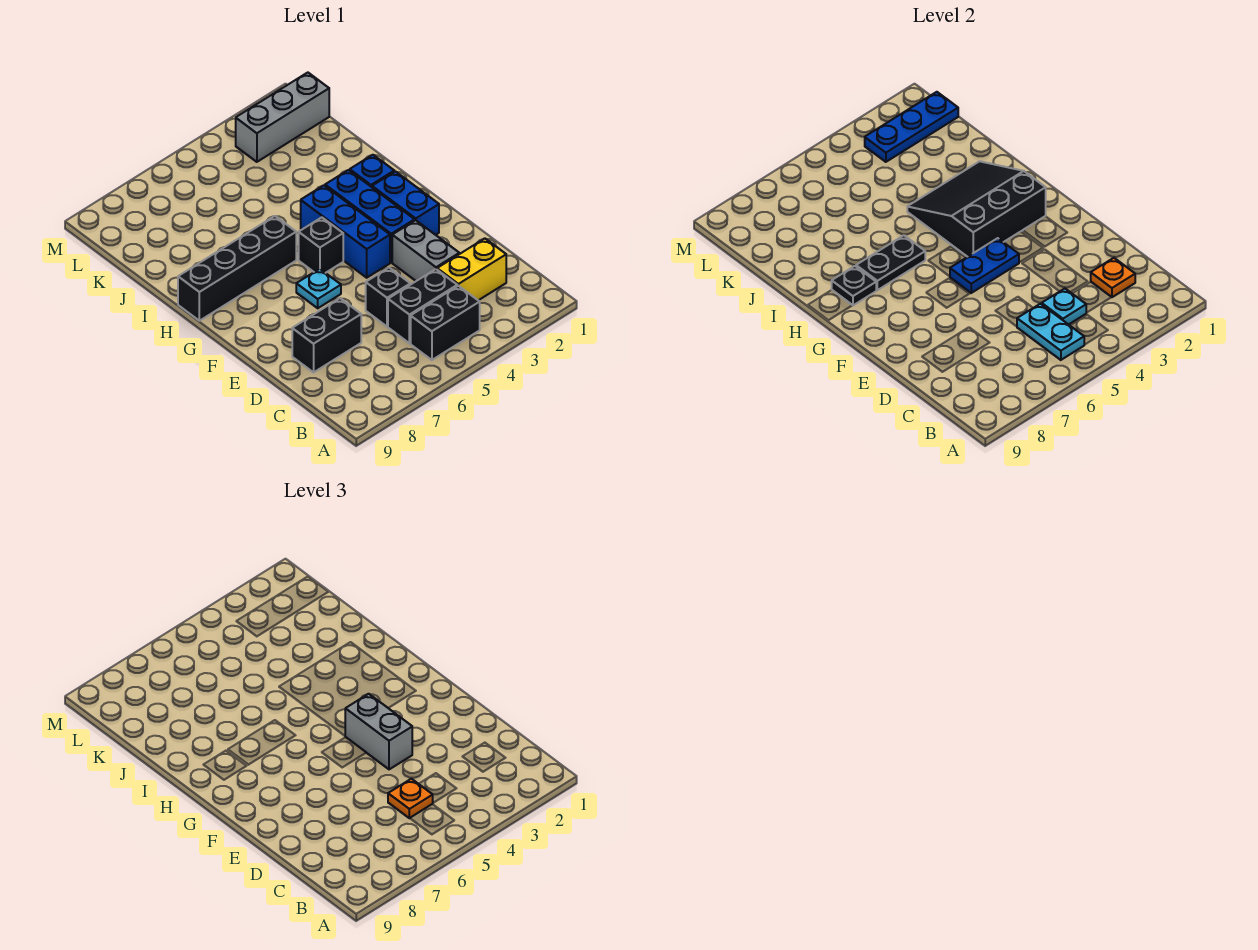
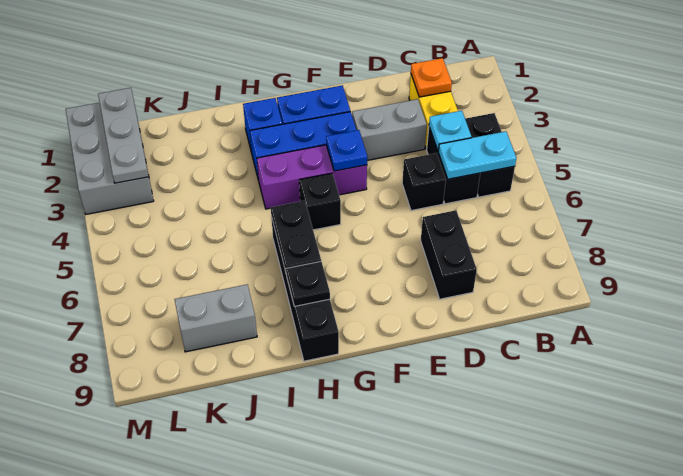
orange plate C5 level 3 -> none
grey brick E4:F4 level 3 -> grey brick J8:K8 level 1
blue brick F4:H4 level 1 -> purple brick F4:H4 level 1
blue plate F4:F5 level 2 -> blue plate F4 level 2
cyan plate F6 level 1 -> none
black slope G2:I4 level 2 top G -> none
grey brick L1:L3 level 1 -> grey brick L1:M3 level 1
blue plate L1:L3 level 2 -> grey plate L1:L3 level 2

